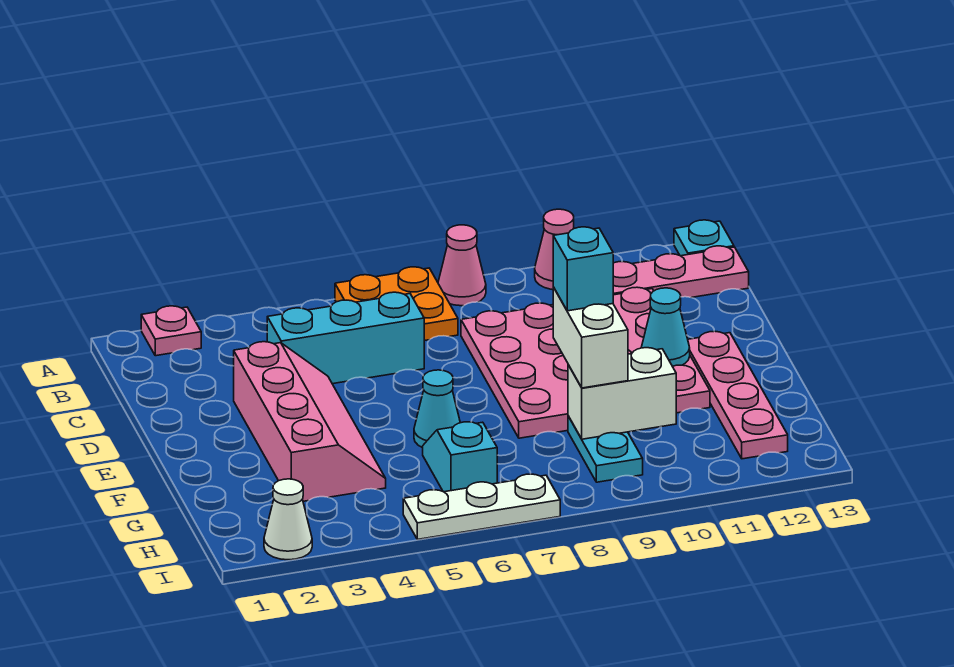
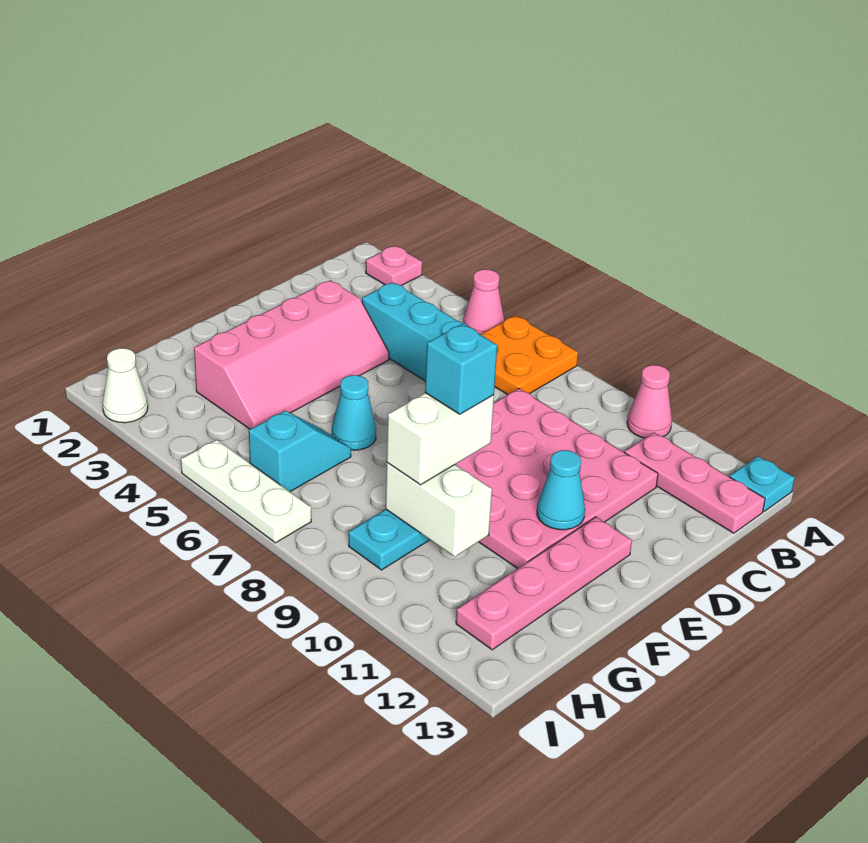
pink cone A8 level 1 -> pink cone A5 level 1

